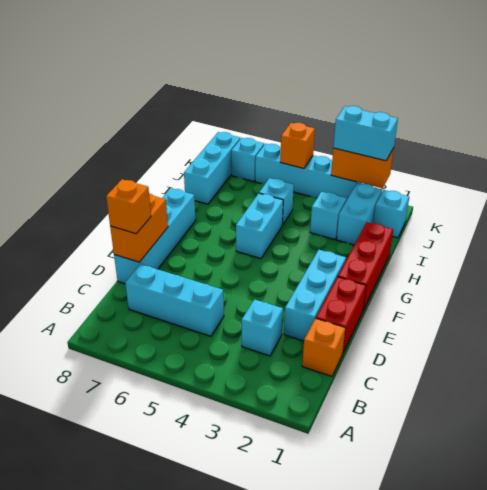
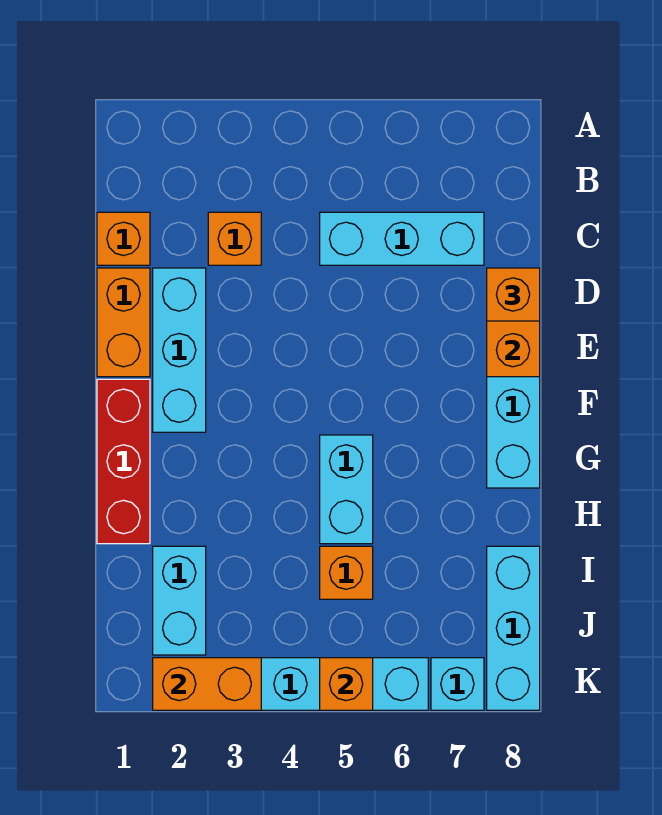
cyan brick C3 level 1 -> orange brick C3 level 1
red brick D1:E1 level 1 -> orange brick D1:E1 level 1
cyan brick I3 level 1 -> none
cyan brick I5 level 1 -> orange brick I5 level 1
cyan brick J1 level 1 -> none
cyan brick K2:K3 level 3 -> none

